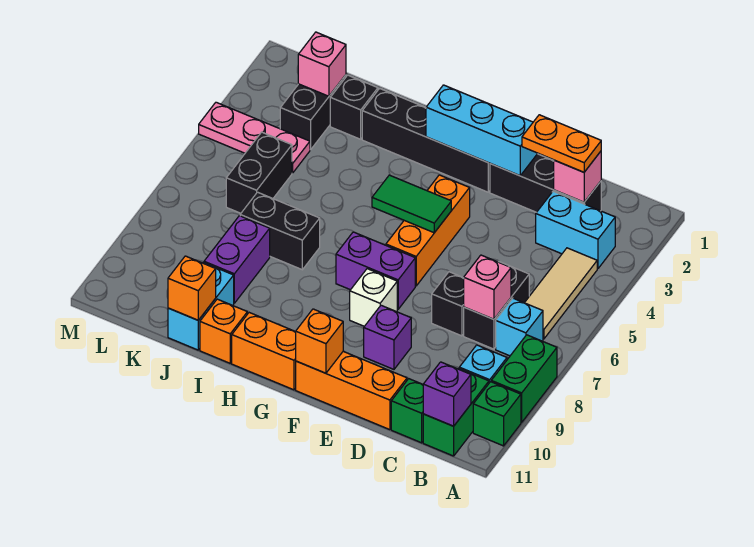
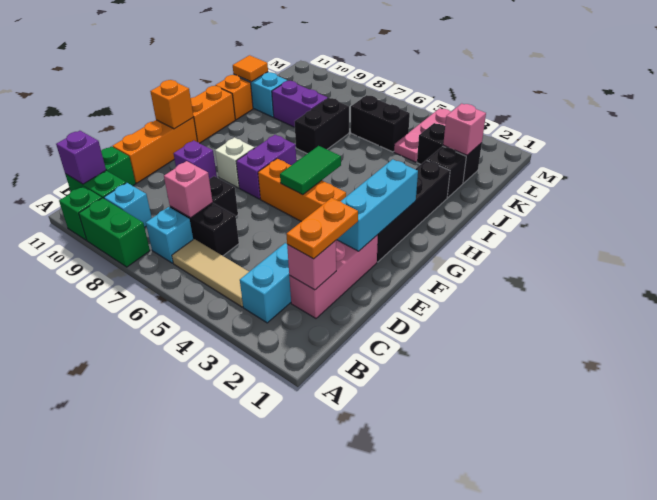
black brick C2:E2 level 1 -> pink brick C2:E2 level 1
orange brick J11 level 2 -> orange tile J11 level 2

